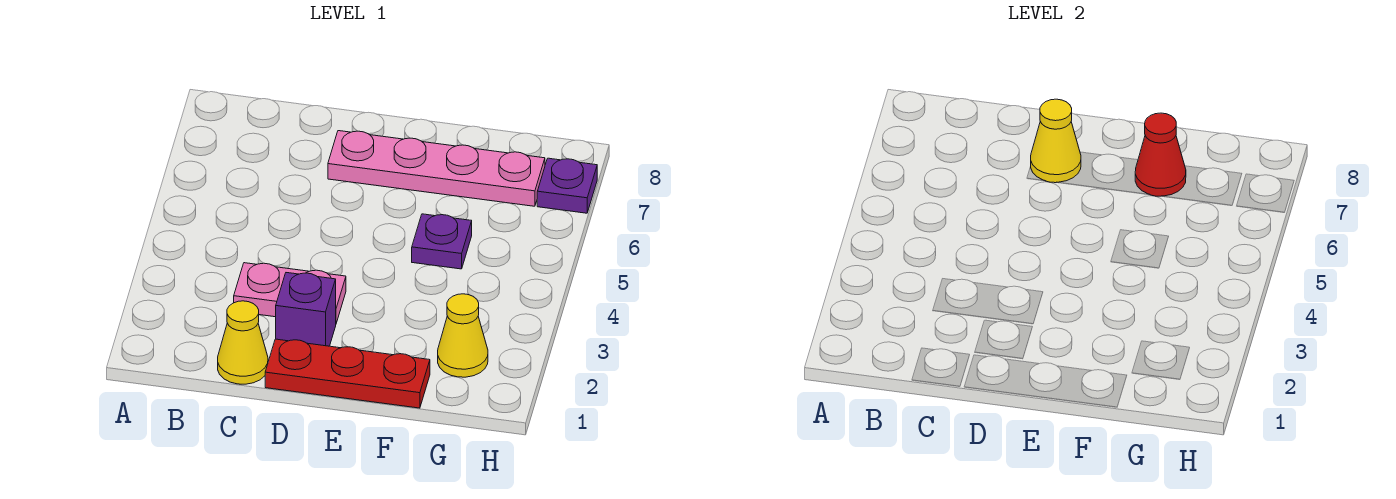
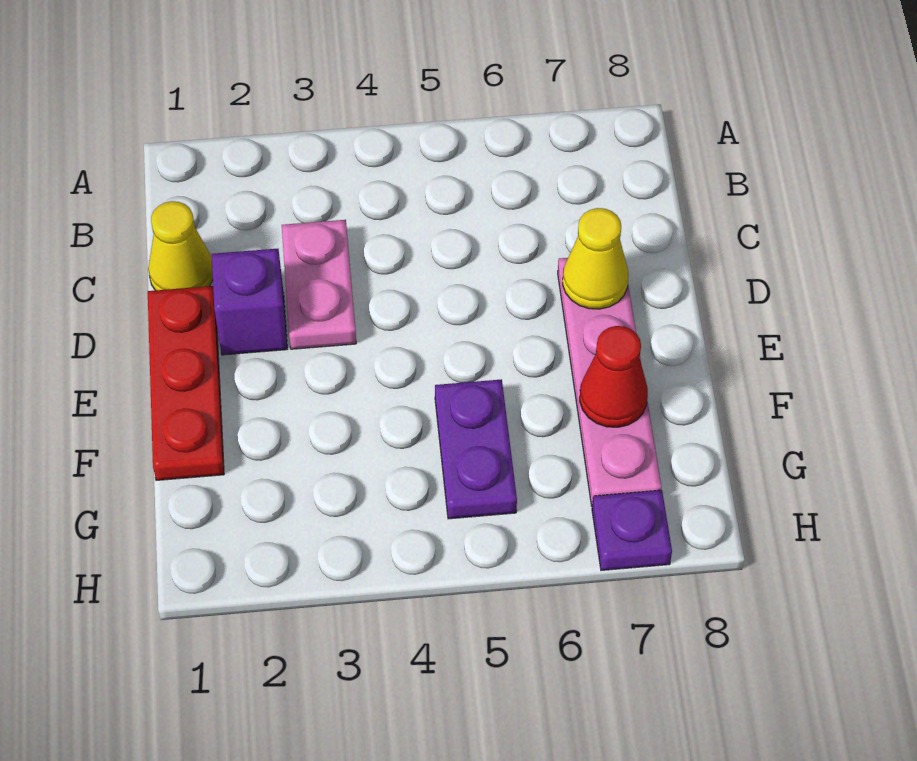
purple plate F5 level 1 -> purple plate F5:G5 level 1
yellow cone G2 level 1 -> none

